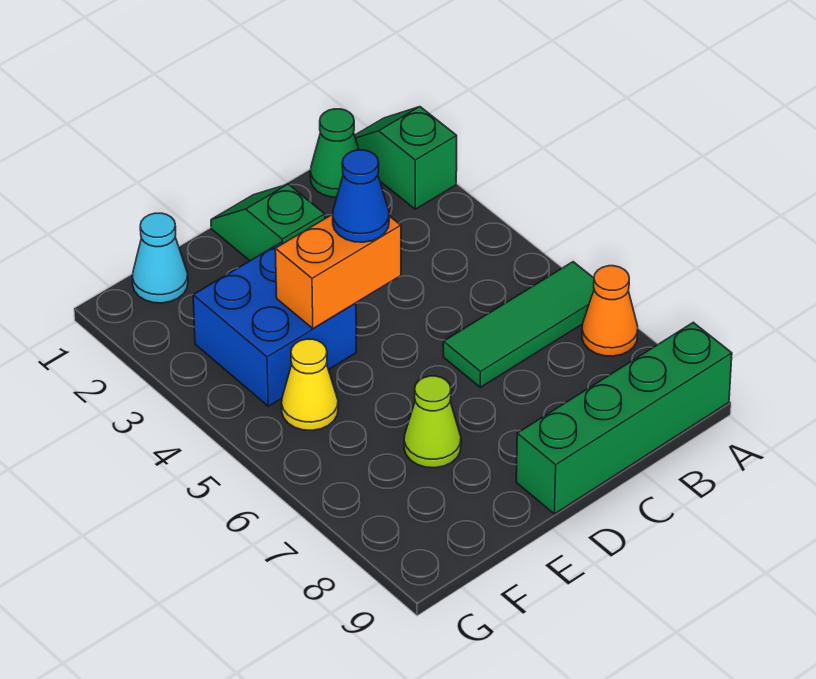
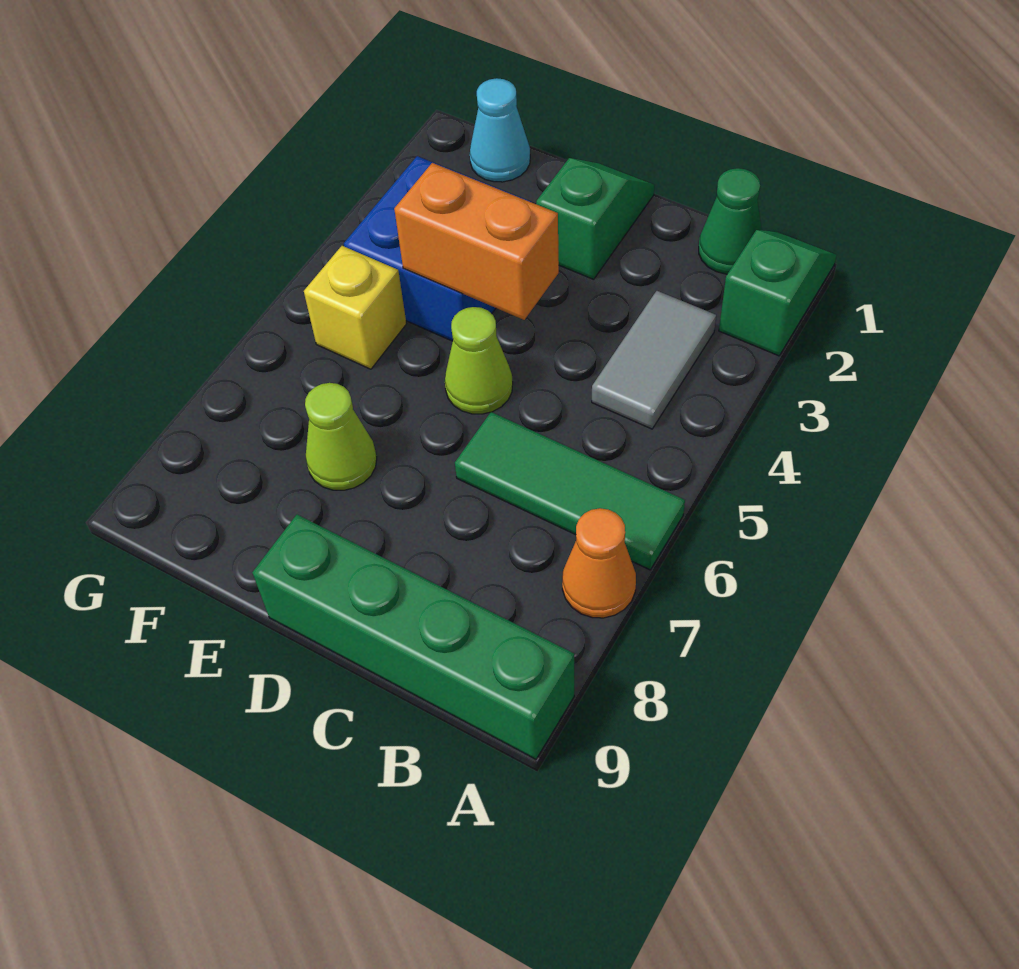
none -> grey tile B3:B4 level 1
blue cone D4 level 3 -> none
none -> lime cone D5 level 1
yellow cone F5 level 1 -> yellow brick F5 level 1

